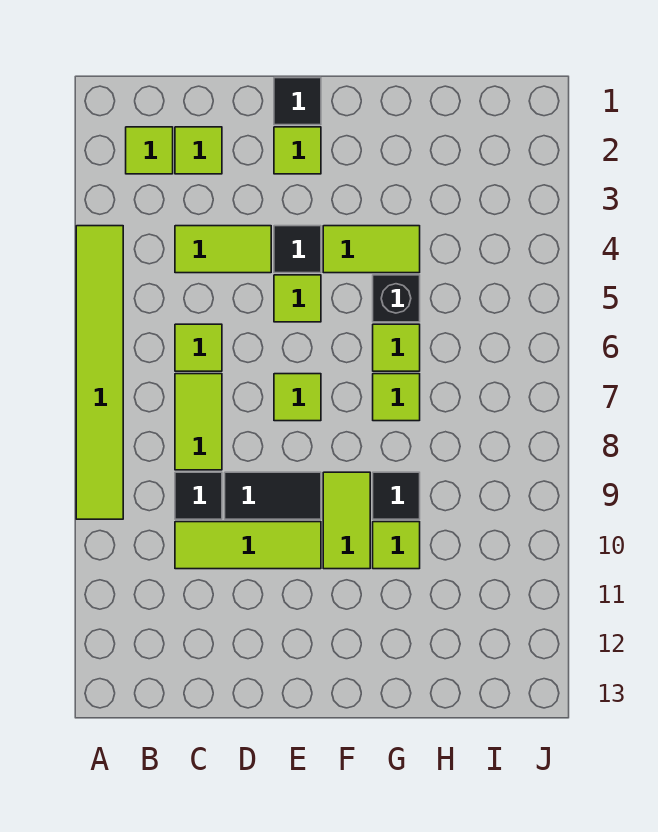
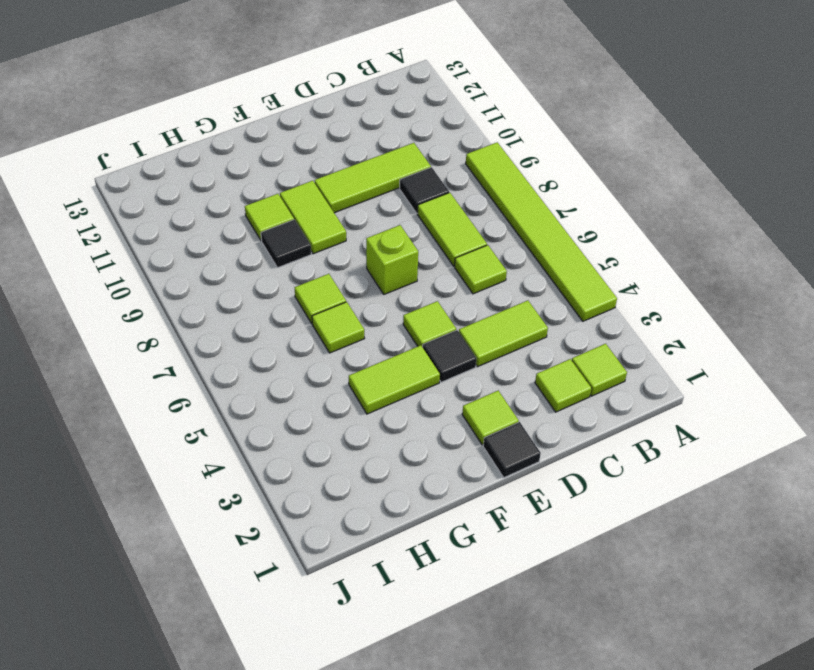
black tile D9:E9 level 1 -> none
lime tile E7 level 1 -> lime brick E7 level 1
black brick G5 level 1 -> none

